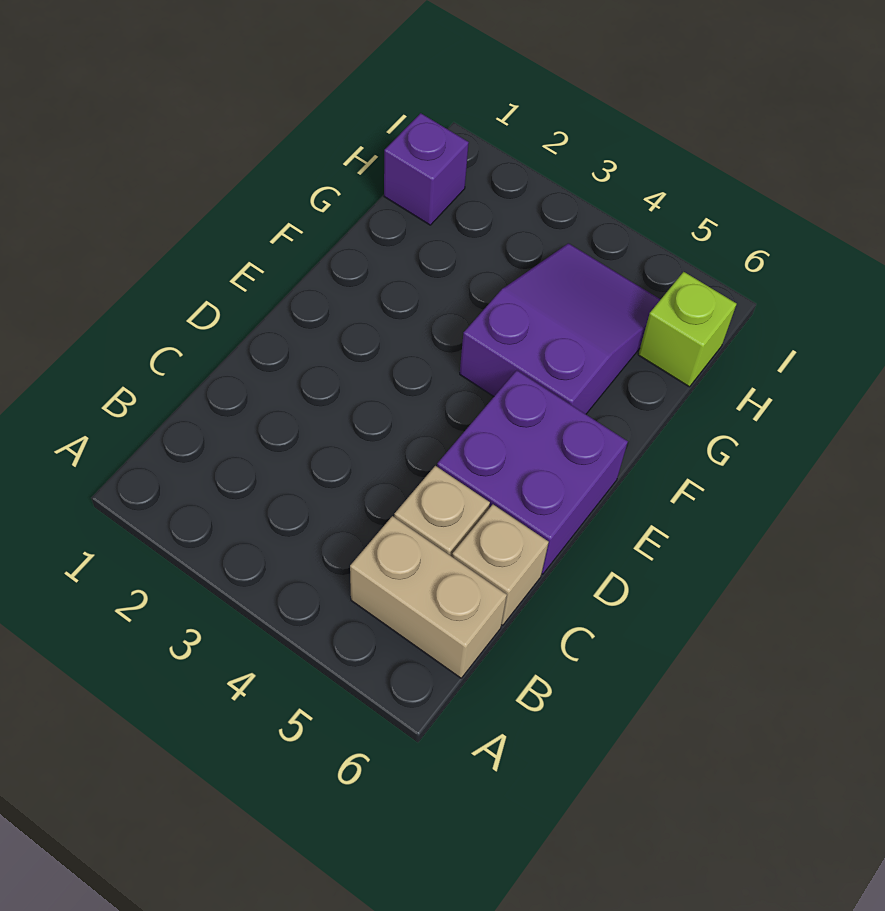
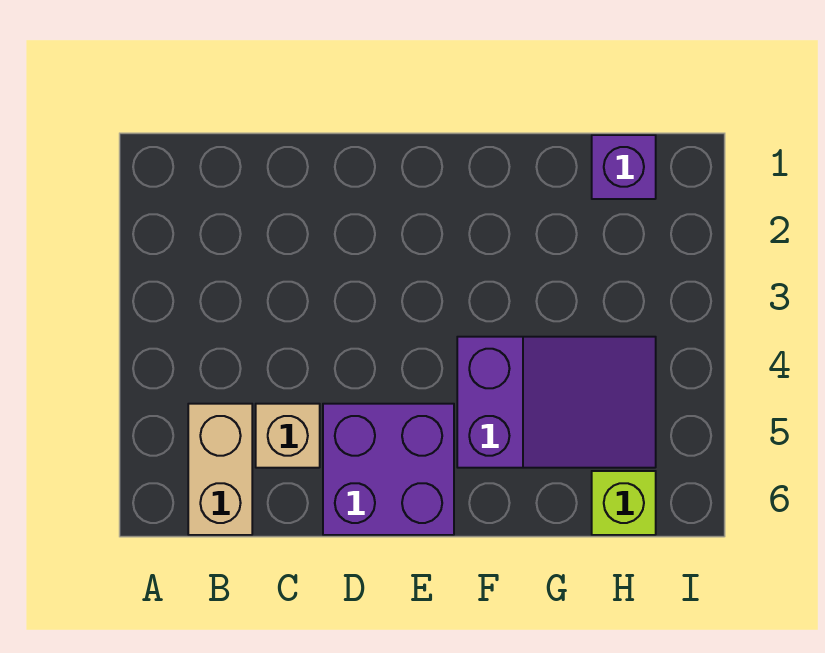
tan brick C6 level 1 -> none

